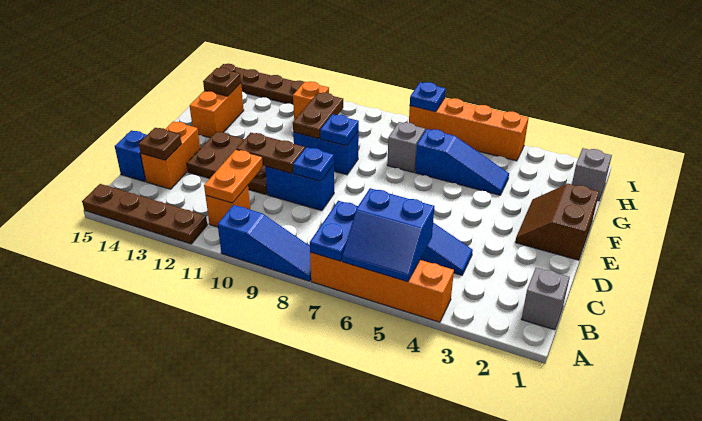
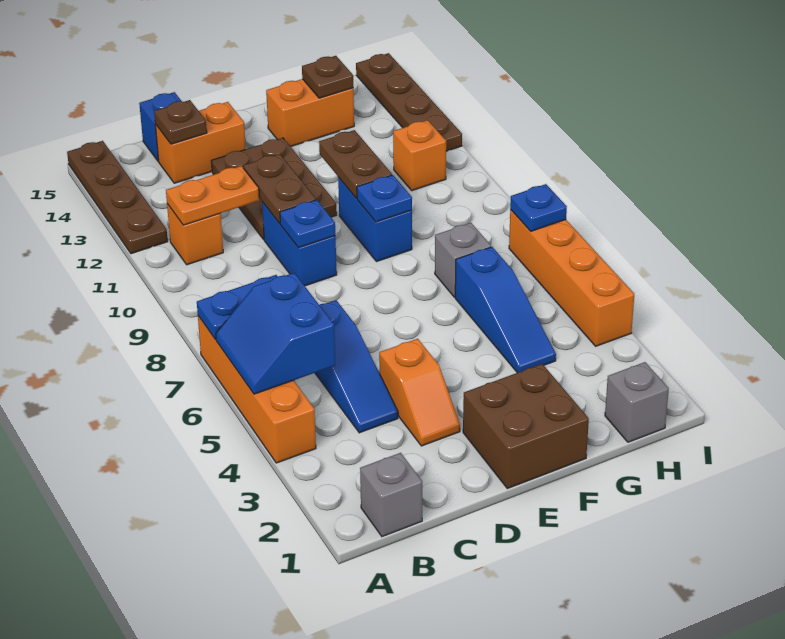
blue slope A8:A10 level 1 top 10 -> none
none -> orange slope D3:D4 level 1 top 4
brown slope E1:F2 level 1 top 1 -> brown brick E1:F2 level 1
brown plate F10:G10 level 2 -> brown plate F10:F11 level 2

